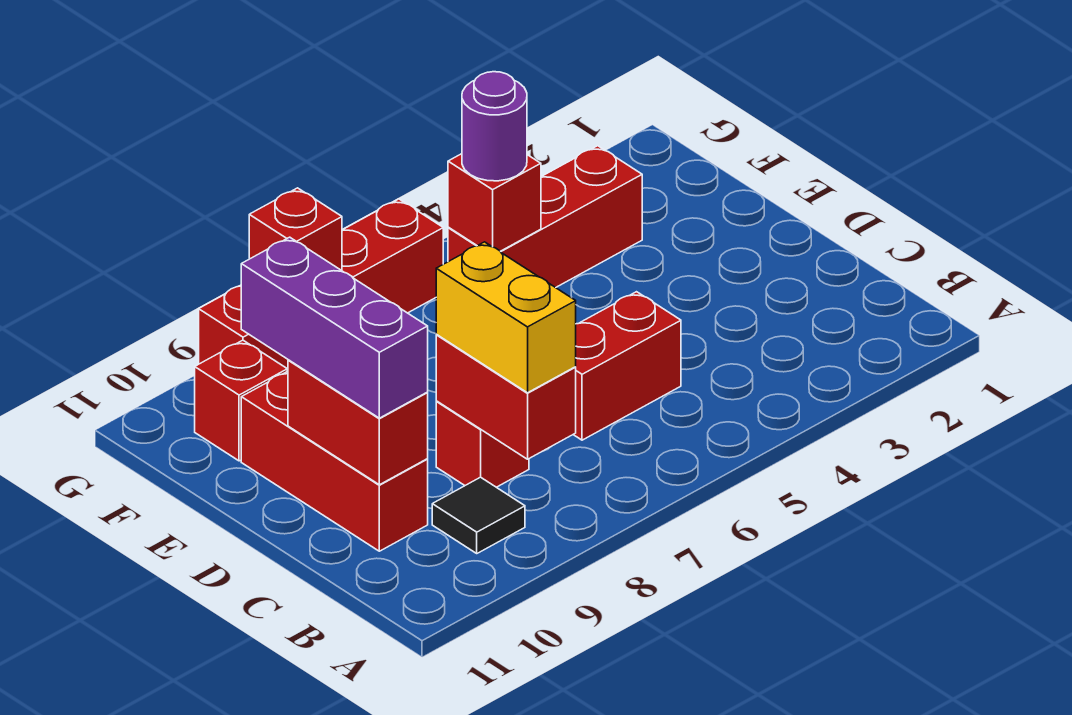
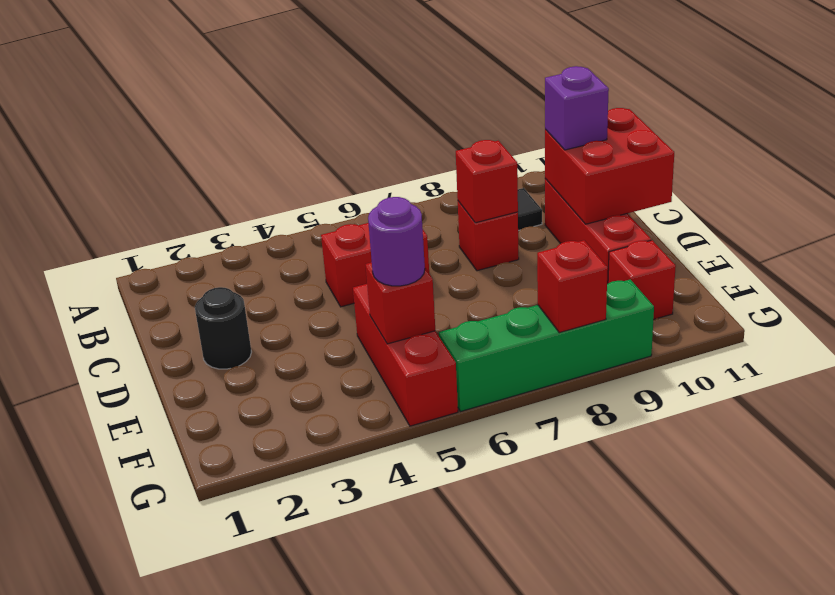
red brick B8:C8 level 2 -> red brick C8 level 2
yellow brick B8:C8 level 3 -> none
red brick C10:D10 level 2 -> red brick C10:D11 level 2
purple brick C10:E10 level 3 -> purple brick C10 level 3
none -> black round brick D2 level 1
red brick F3:F5 level 1 -> red brick E5:G5 level 1
red brick G6:G9 level 1 -> green brick G6:G9 level 1

